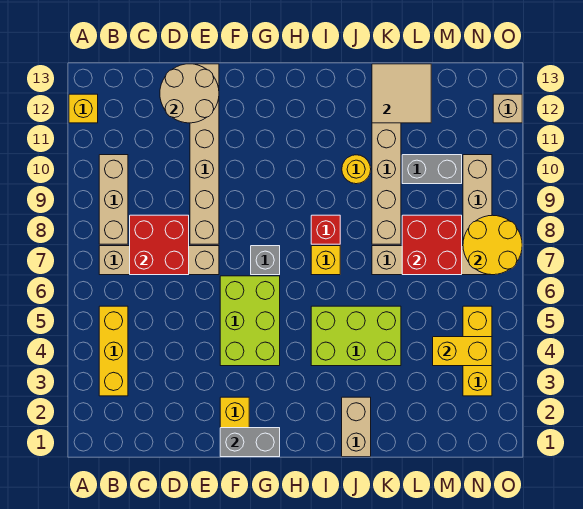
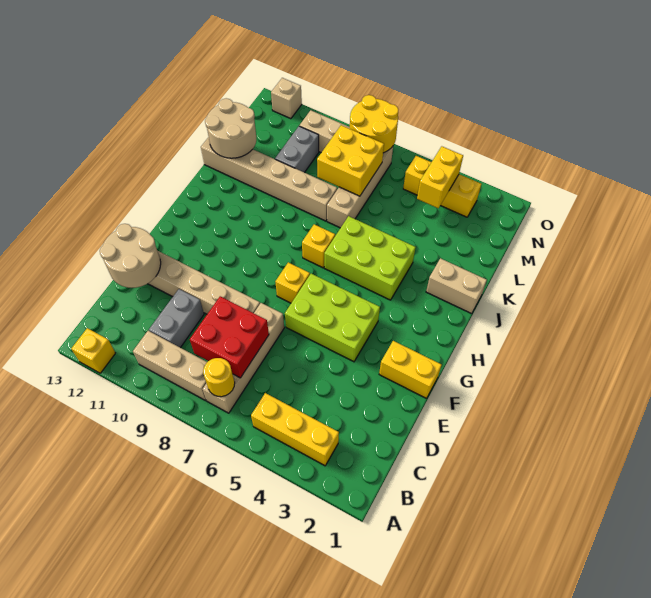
grey brick F1:G1 level 2 -> grey brick C10:D10 level 1
grey brick G7 level 1 -> yellow brick G7 level 1
lime brick I4:K5 level 1 -> lime brick I4:J6 level 1
red brick I8 level 1 -> none
yellow round brick J10 level 1 -> yellow round brick B7 level 2
tan tile K12:L13 level 2 -> tan round brick K12:L13 level 2
red brick L7:M8 level 2 -> yellow brick L7:M8 level 2

